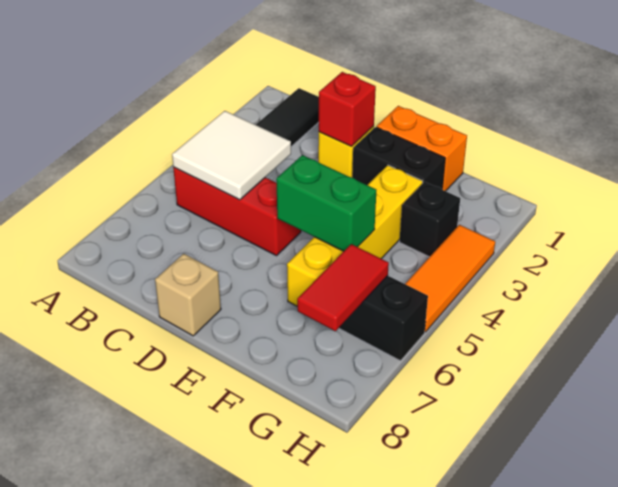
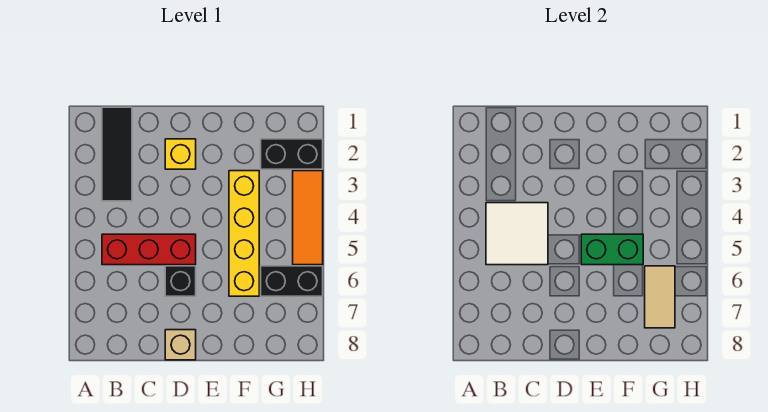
red brick D2 level 2 -> none
orange brick E1:F1 level 1 -> none
black brick E2:F2 level 1 -> black brick G2:H2 level 1
black brick G3 level 1 -> black brick D6 level 1
red tile G6:G7 level 2 -> tan tile G6:G7 level 2

